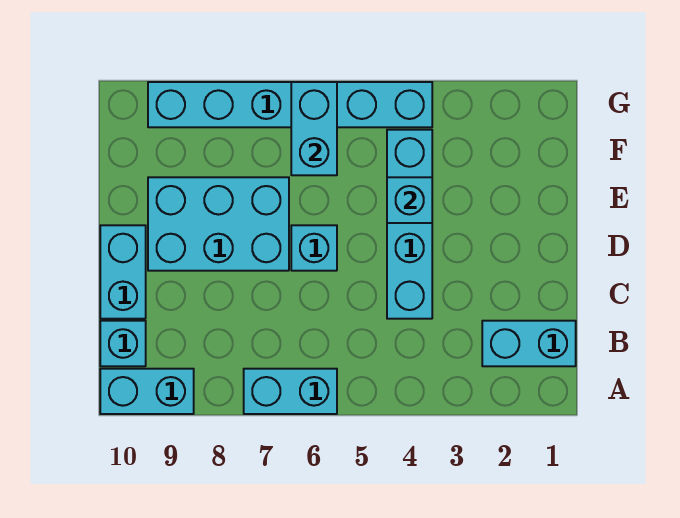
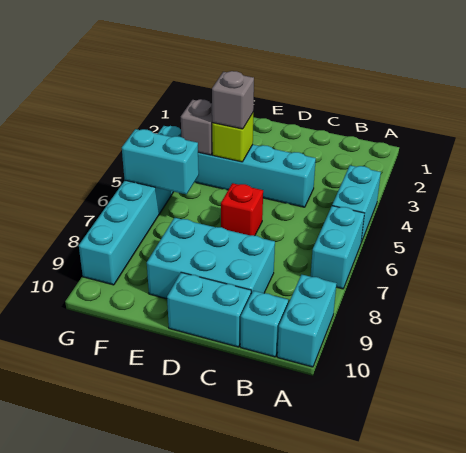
cyan brick B1:B2 level 1 -> cyan brick A4:A5 level 1
cyan brick D6 level 1 -> red brick D6 level 1
cyan brick D7:E9 level 1 -> cyan brick C8:E9 level 1
cyan brick E4 level 2 -> lime brick E4 level 2
none -> grey brick E4 level 3
none -> grey brick F4 level 2

